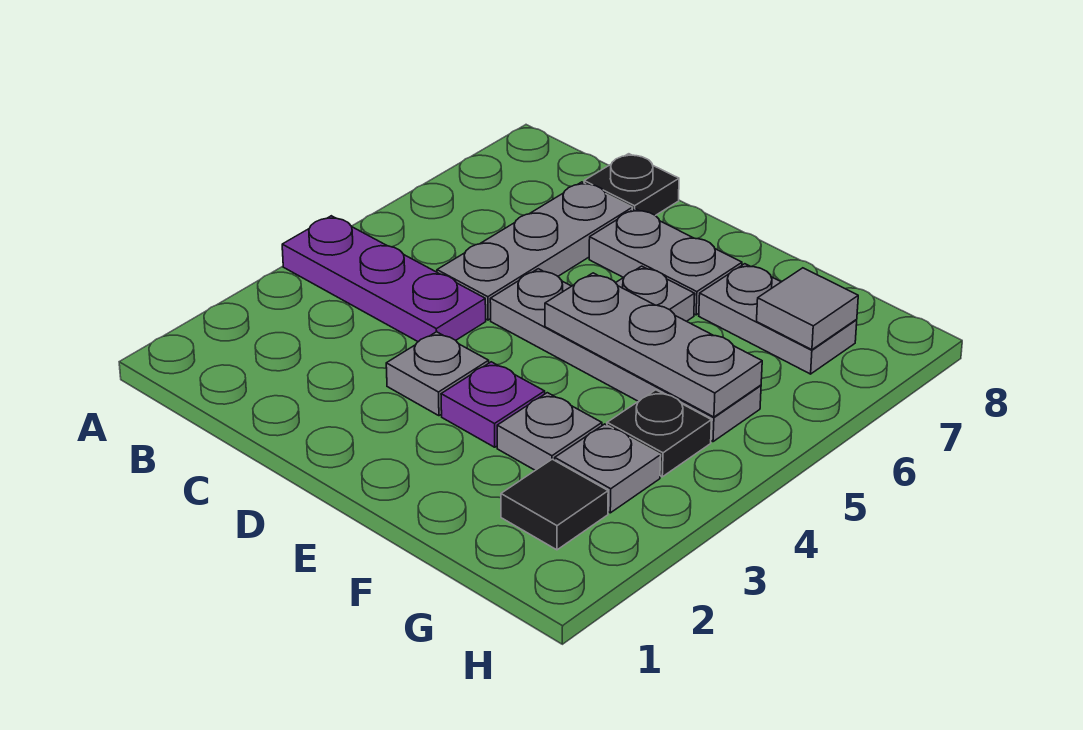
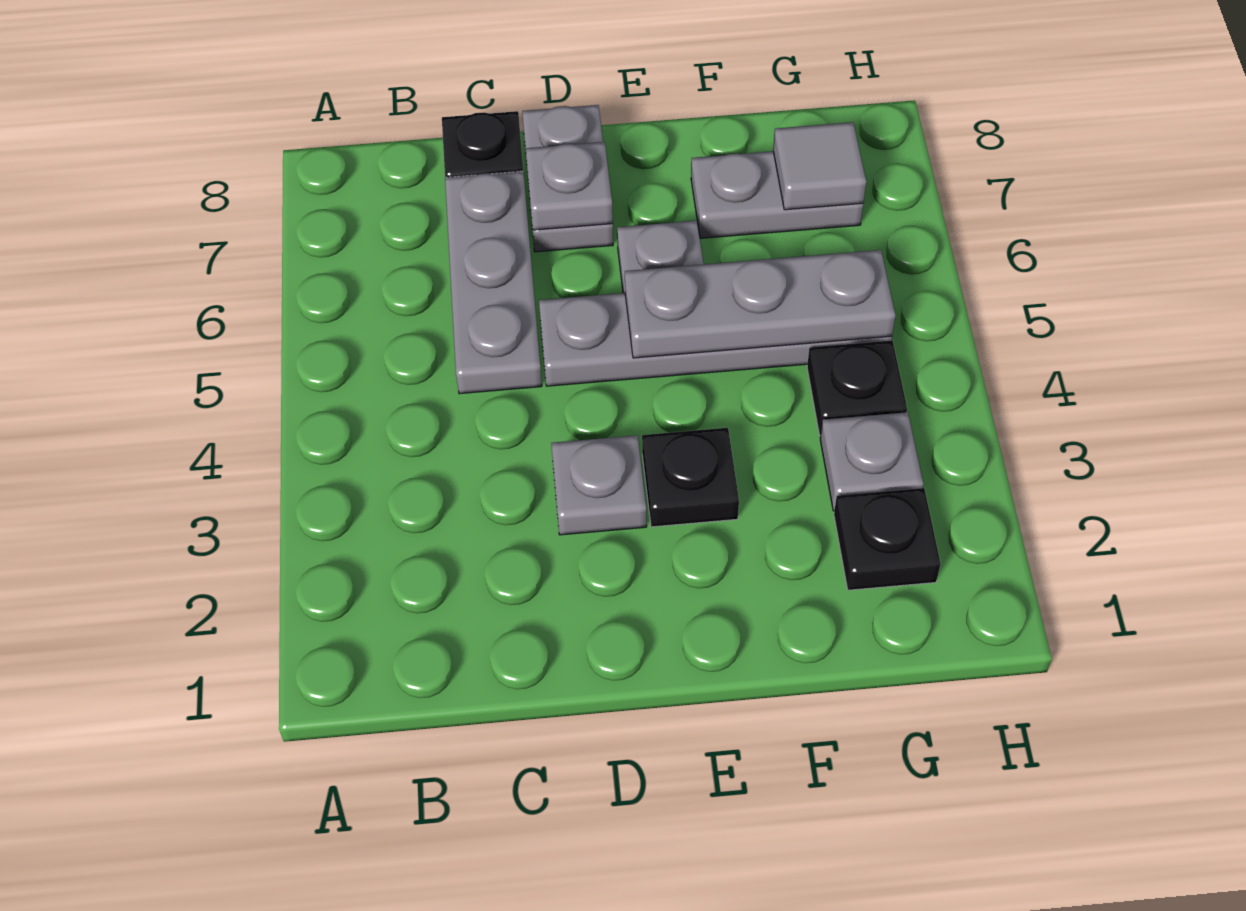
purple plate A4:C4 level 1 -> none
grey plate D7:E7 level 1 -> grey plate D7:D8 level 1
purple plate E3 level 1 -> black plate E3 level 1
grey plate F3 level 1 -> grey plate D7 level 2
black tile G2 level 1 -> black plate G2 level 1

